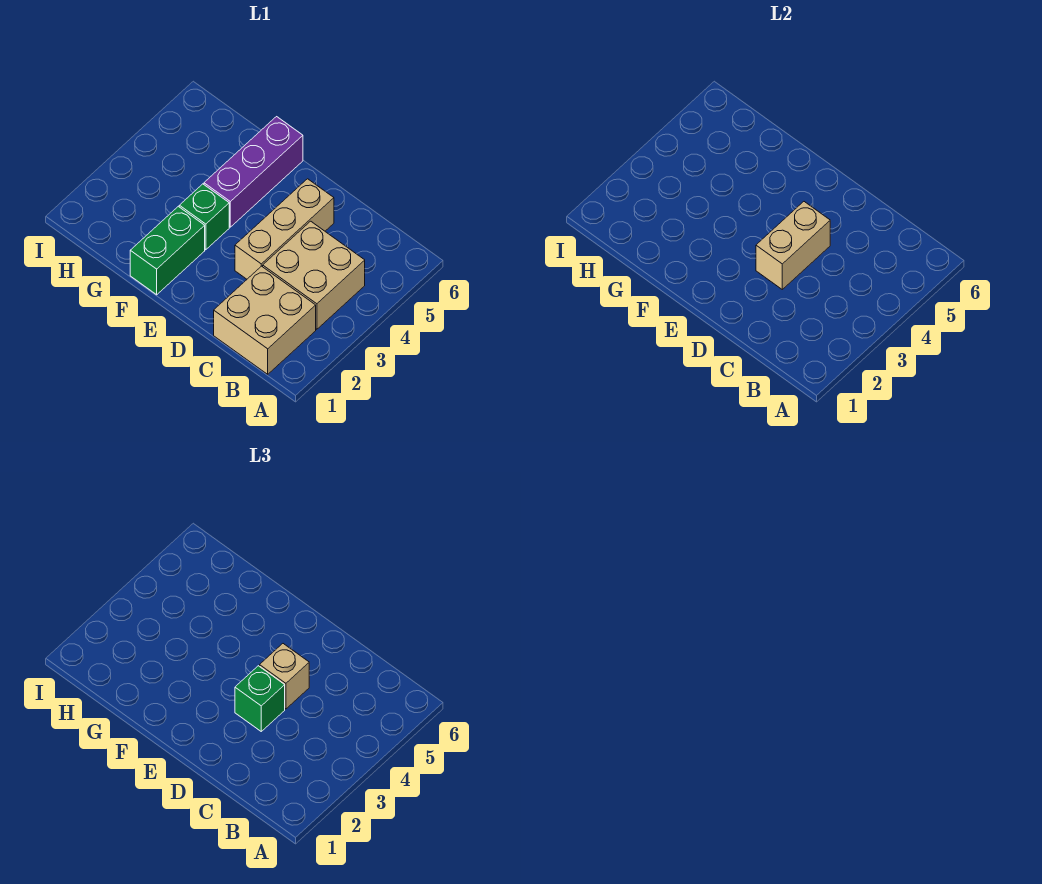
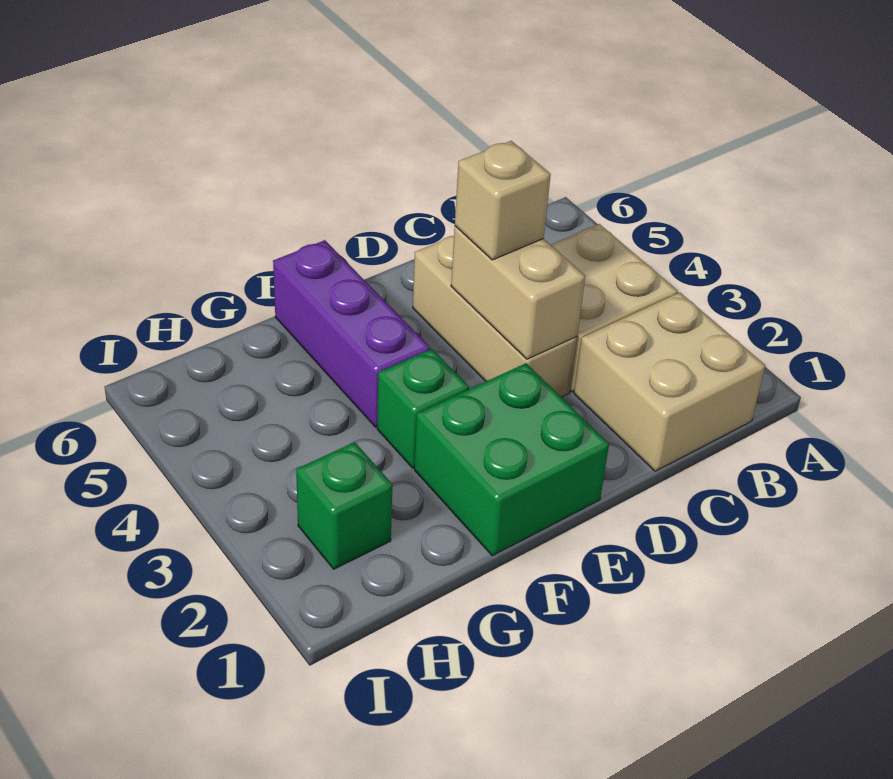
green brick D3 level 3 -> green brick H2 level 1
green brick F1:F2 level 1 -> green brick E1:F2 level 1

